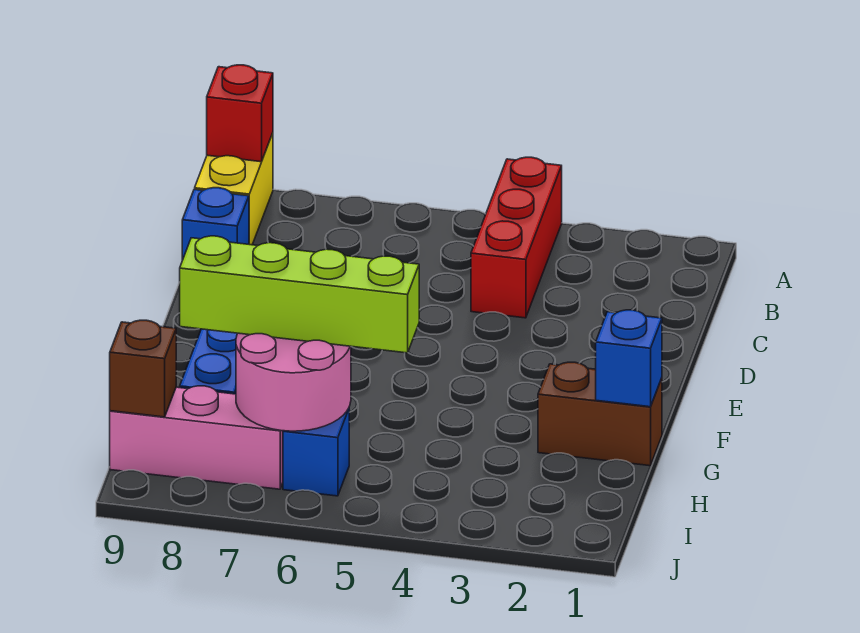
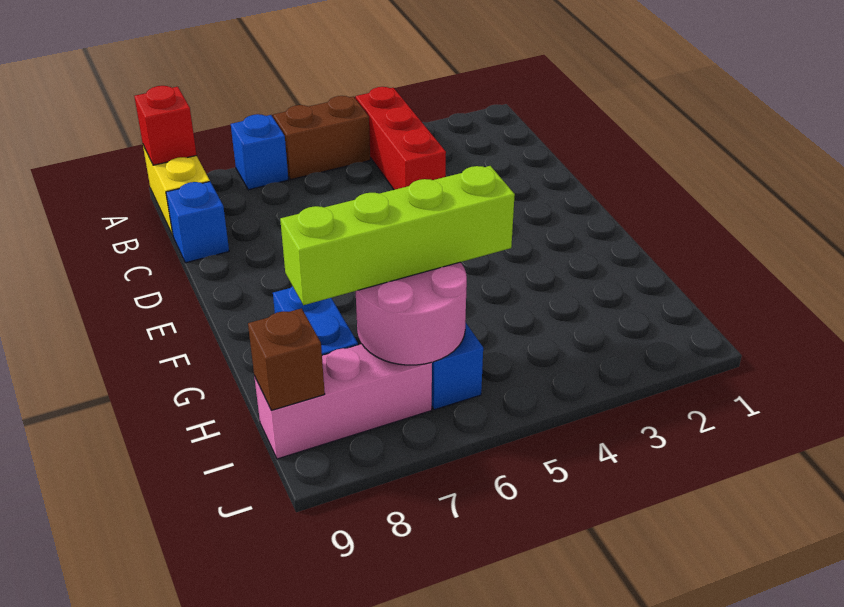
brown brick G1:G2 level 1 -> brown brick A5:A6 level 1
blue brick G1 level 2 -> blue brick A7 level 1

